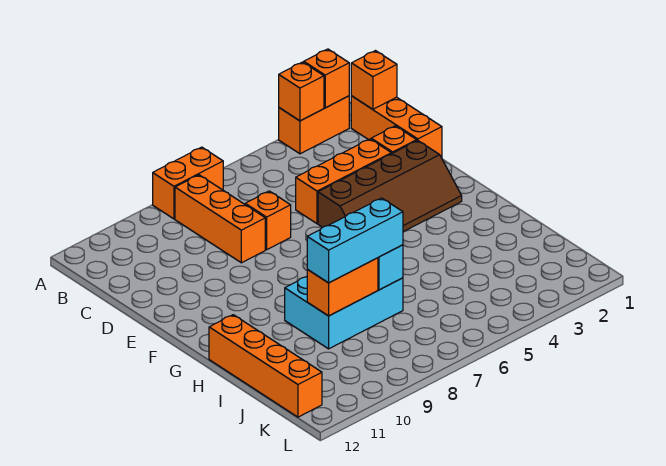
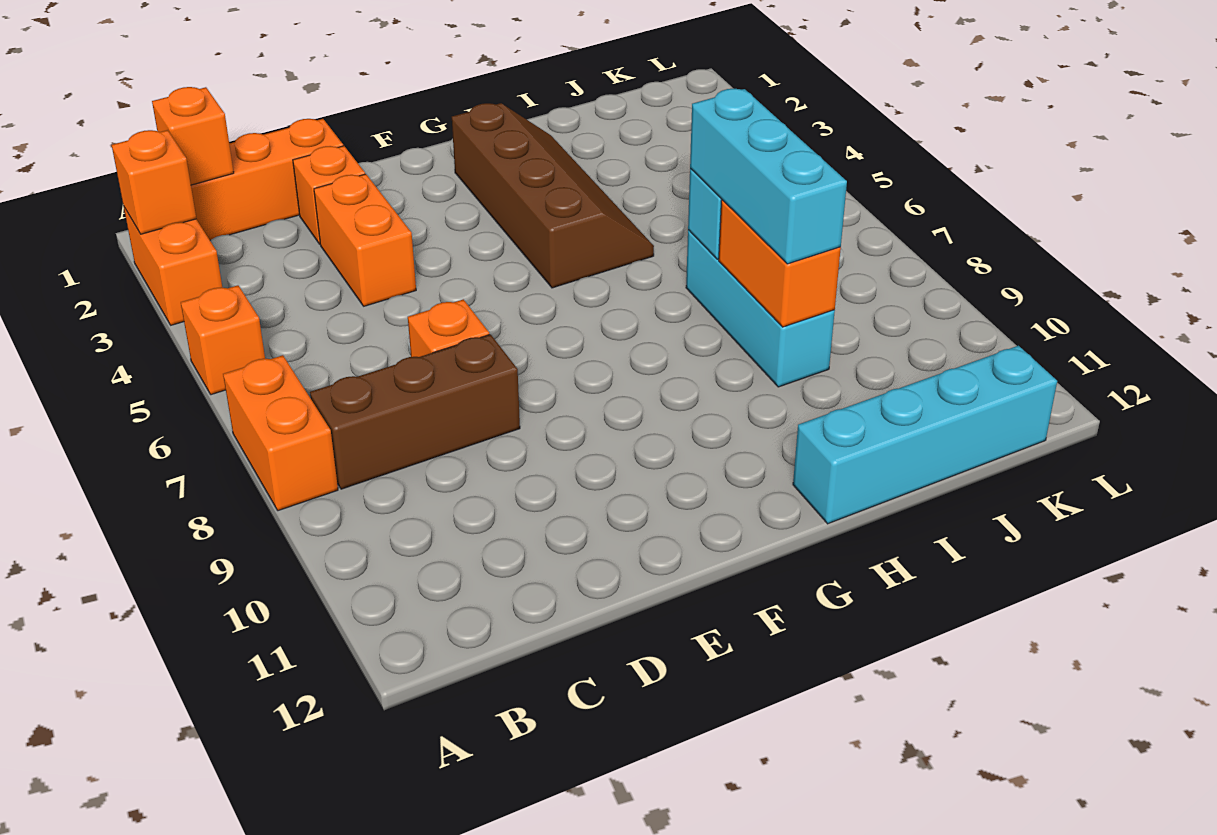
orange brick A3 level 2 -> orange brick A5 level 1
orange brick B8:D8 level 1 -> brown brick B8:D8 level 1
orange brick D3:D5 level 1 -> orange brick D3:D4 level 1
brown slope E2:F5 level 1 top E -> brown slope G2:H5 level 1 top G
cyan brick H7:I9 level 1 -> cyan brick I7:I9 level 1
orange brick H12:K12 level 1 -> cyan brick H12:K12 level 1

